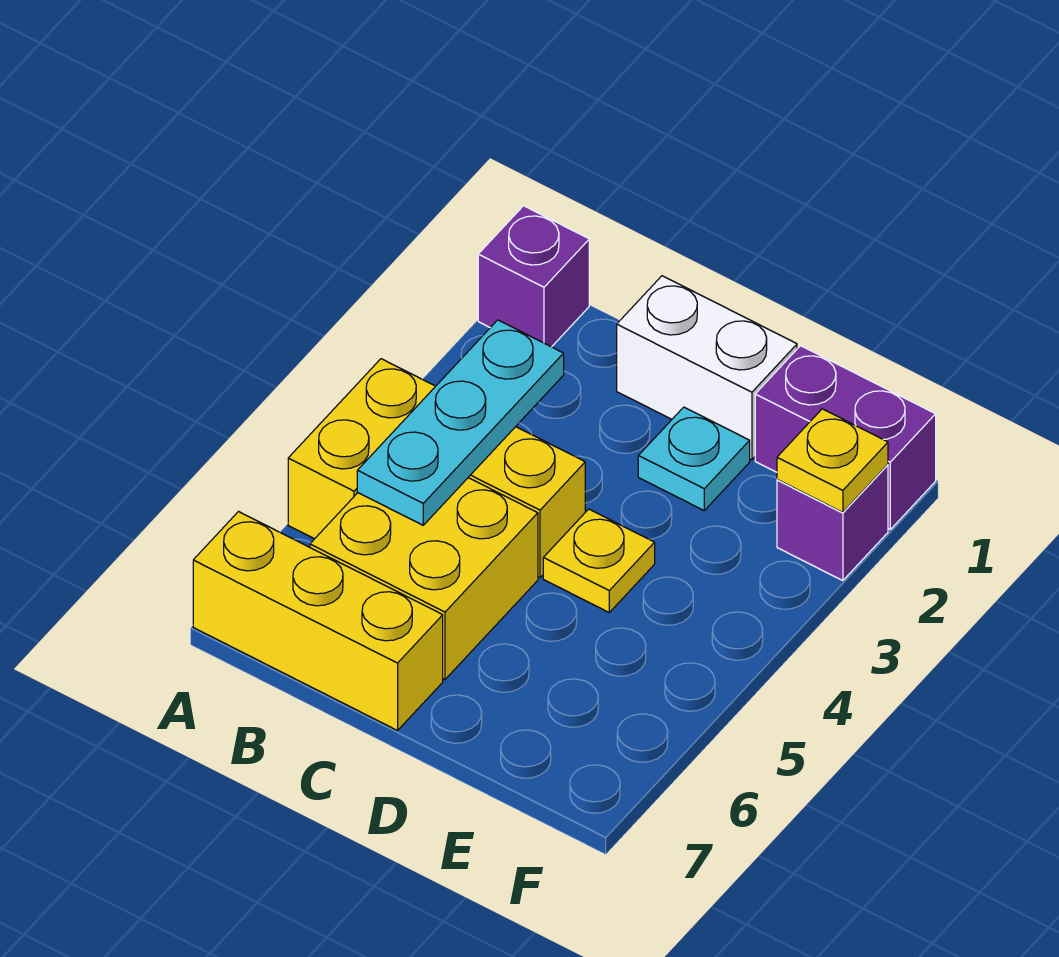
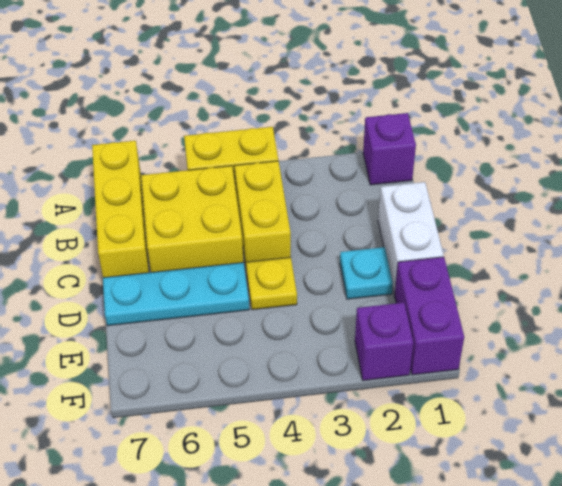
cyan plate B3:B5 level 2 -> cyan plate D5:D7 level 1
yellow plate F2 level 2 -> none

